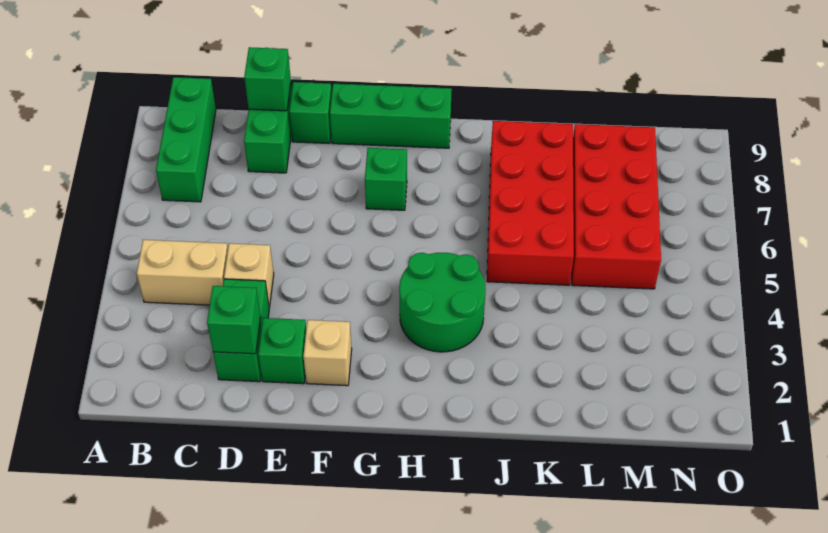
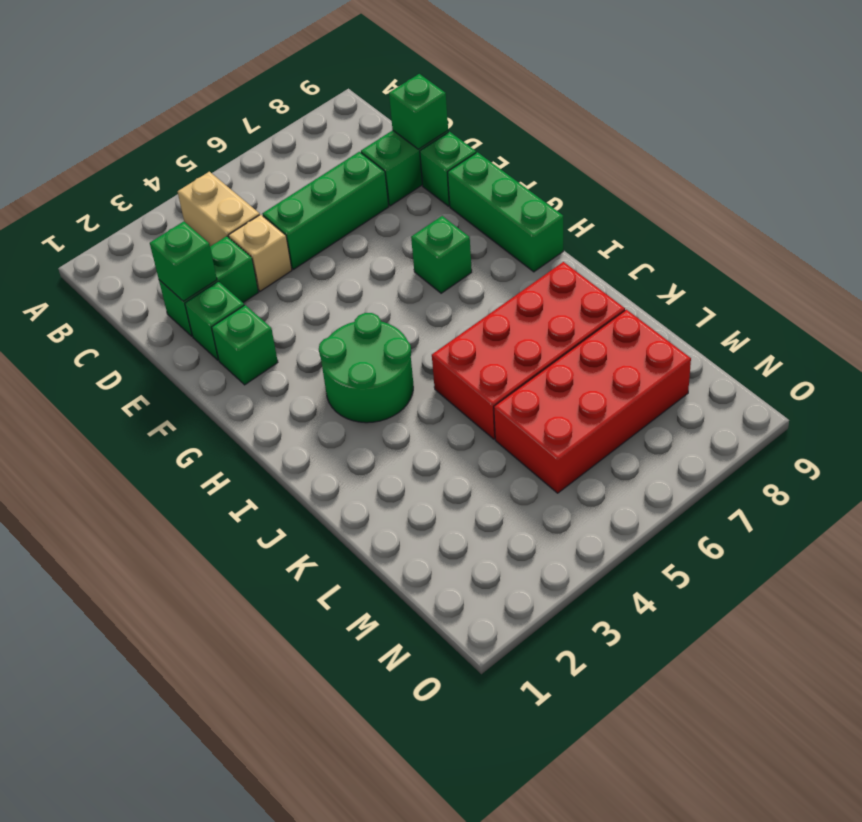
green brick B7:B9 level 1 -> green brick D5:D7 level 1
tan brick F2 level 1 -> green brick F2 level 1

